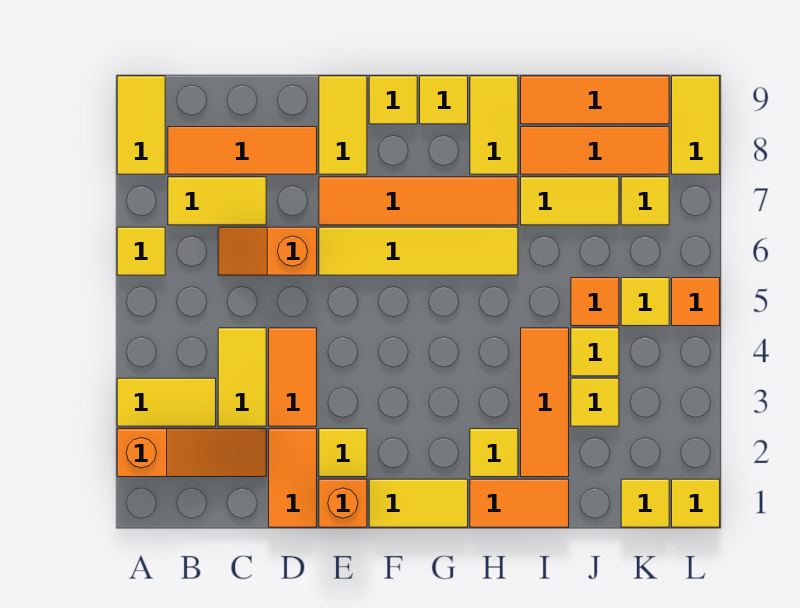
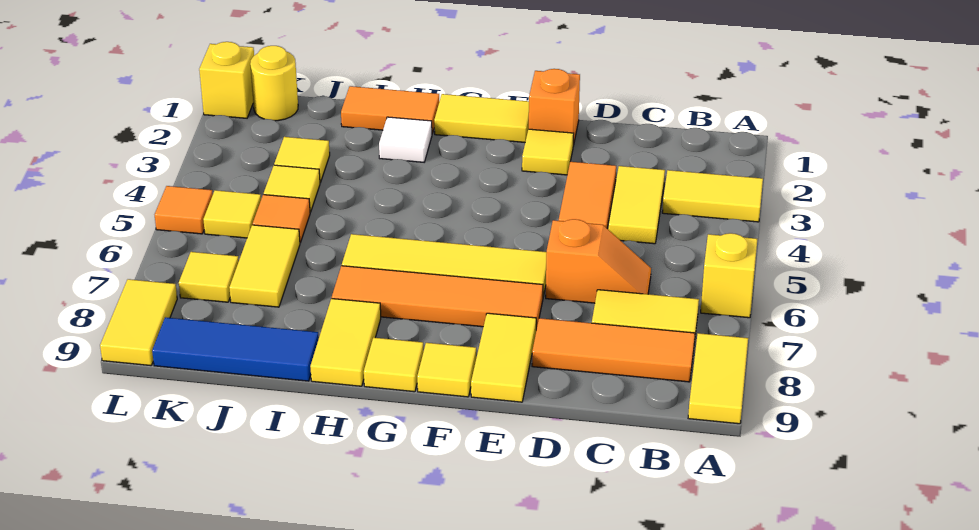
orange slope A2:C2 level 1 top A -> none
yellow tile A6 level 1 -> yellow brick A6 level 1
orange tile D1:D2 level 1 -> none
yellow tile H2 level 1 -> white tile H2 level 1
orange tile I2:I4 level 1 -> none
yellow tile I7:J7 level 1 -> yellow tile J6:J7 level 1
orange tile I8:K8 level 1 -> none
orange tile I9:K9 level 1 -> blue tile I9:K9 level 1
yellow tile K1 level 1 -> yellow round brick K1 level 1
yellow tile L1 level 1 -> yellow brick L1 level 1

